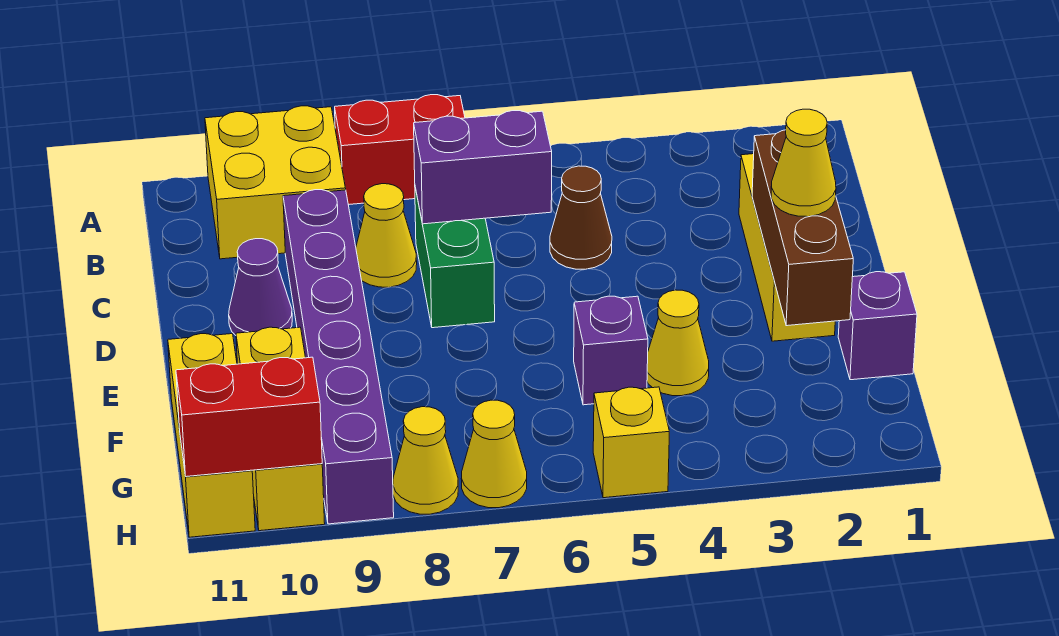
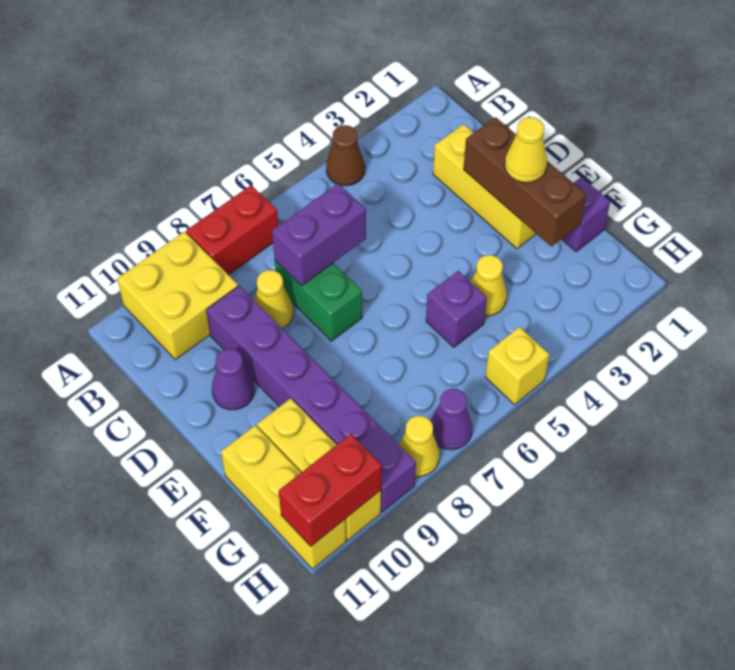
brown cone C5 level 1 -> brown cone A4 level 1
yellow cone H7 level 1 -> purple cone H7 level 1

